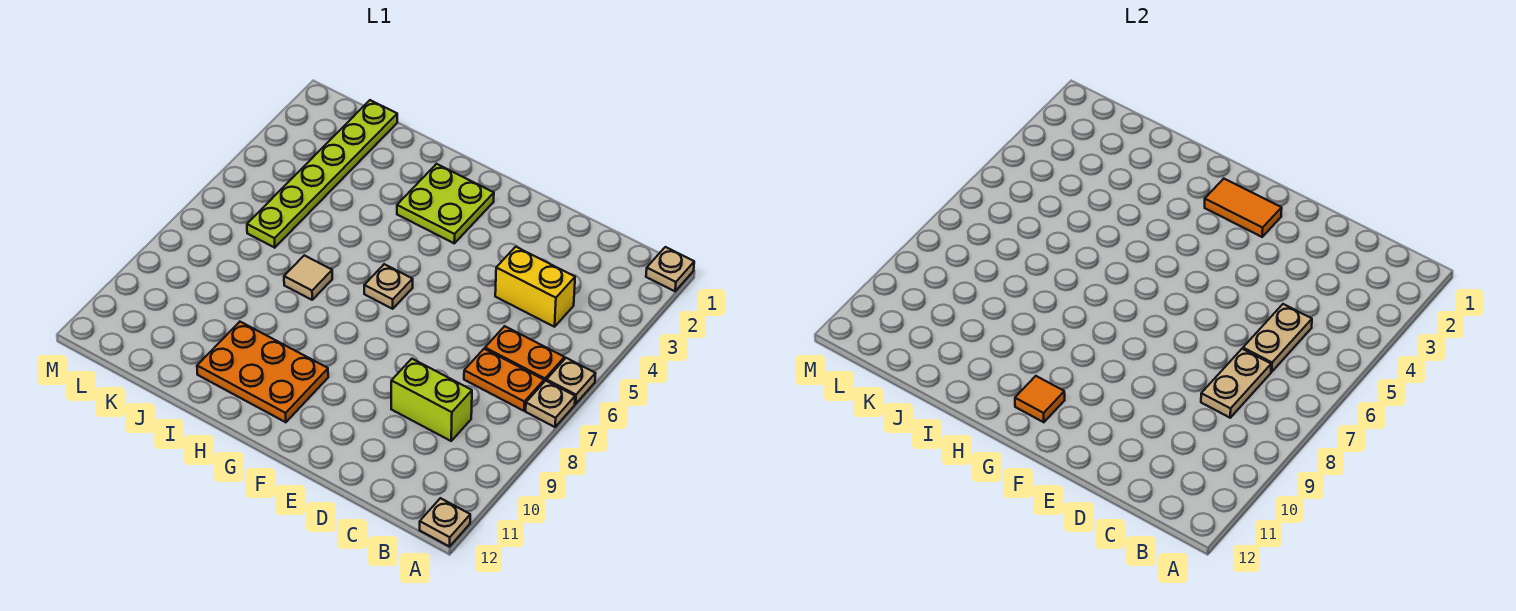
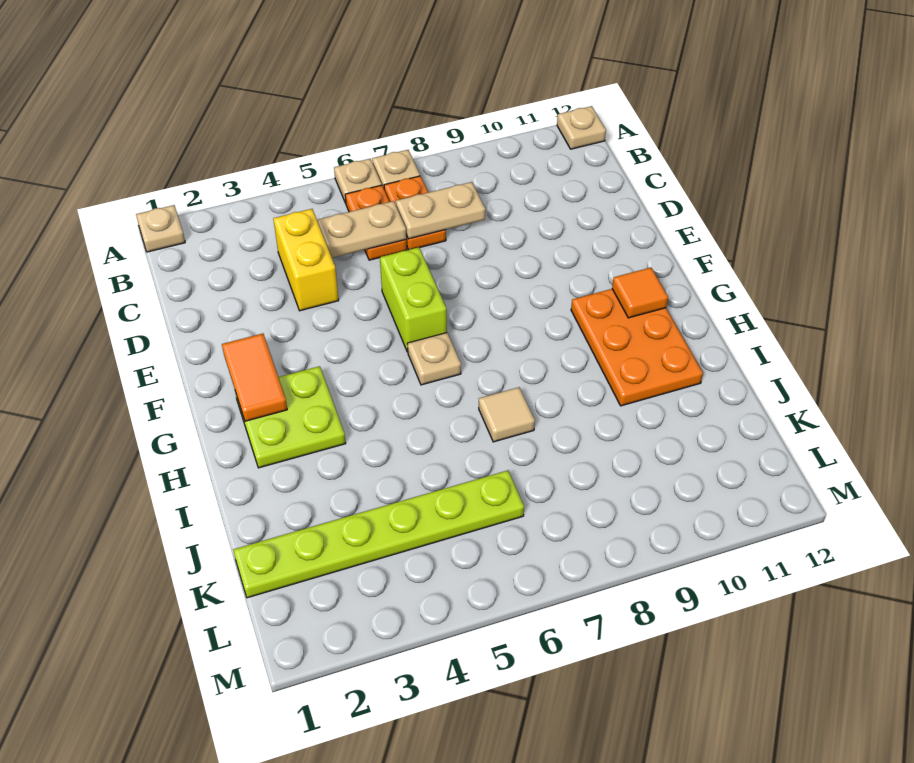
lime brick C9:D9 level 1 -> lime brick E6:F6 level 1

